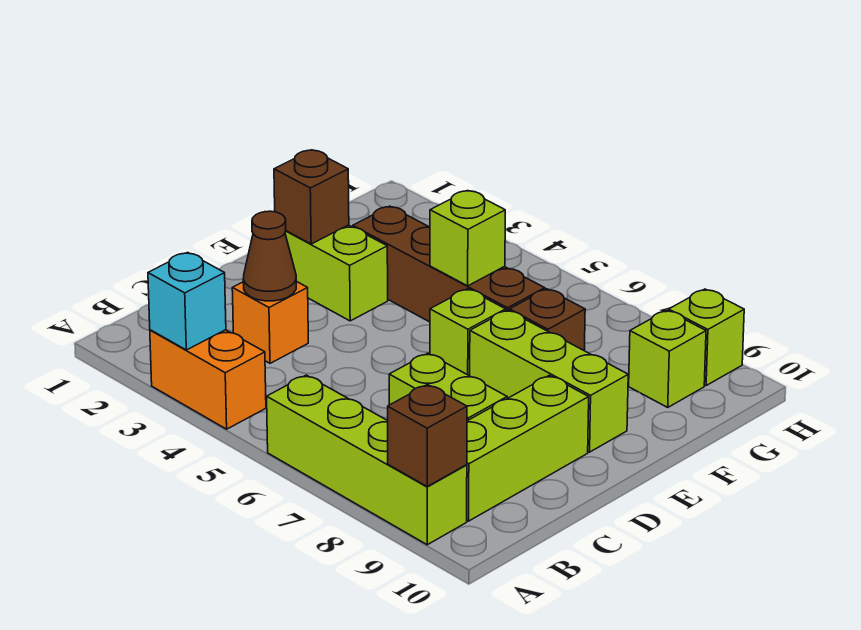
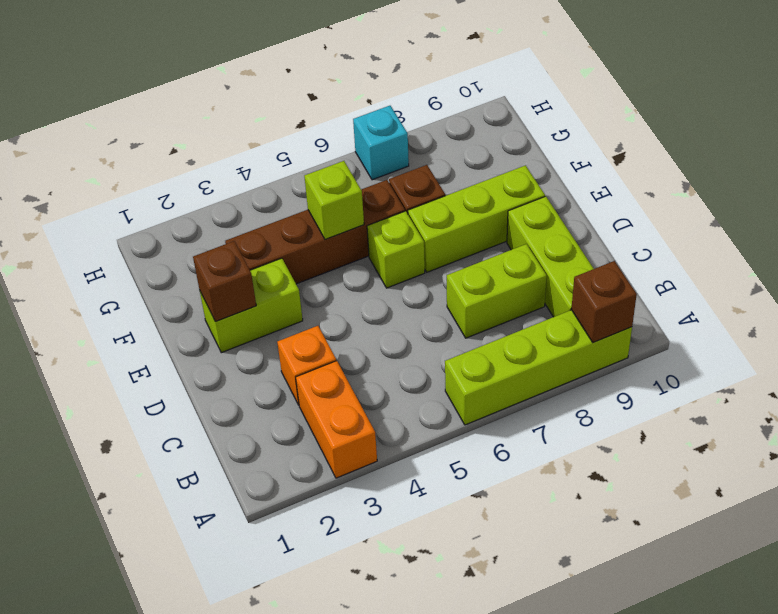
orange brick A3:A4 level 1 -> orange brick A3:B3 level 1
cyan brick A3 level 2 -> cyan brick H7 level 1
brown cone C3 level 2 -> none
lime brick G9 level 1 -> none
lime brick H9 level 1 -> none

